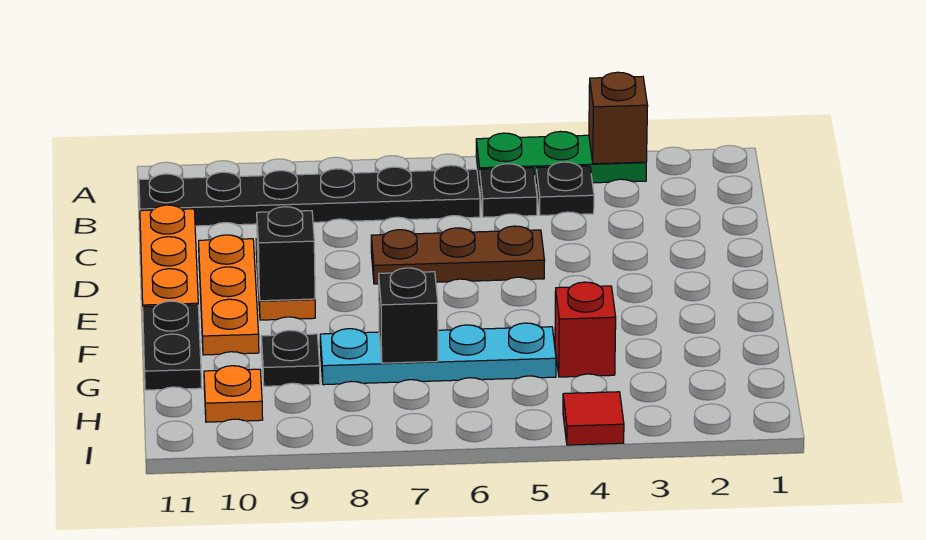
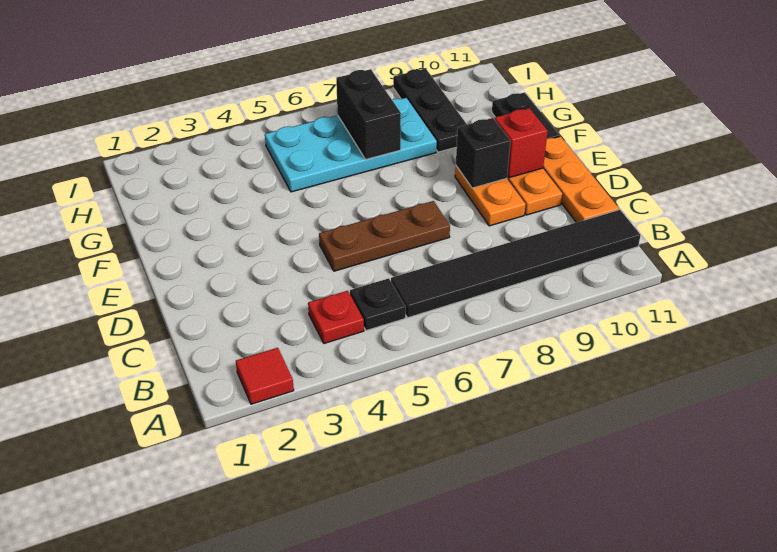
green plate A3:A5 level 1 -> none
brown brick A3 level 2 -> none
black plate B4 level 1 -> red plate B4 level 1
black plate B6:B11 level 1 -> black tile B6:B11 level 1
red brick G4 level 1 -> red brick E10 level 2
cyan plate G5:G8 level 1 -> cyan plate G5:H8 level 1
black brick G7 level 2 -> black brick G7:H7 level 2
black plate G9 level 1 -> black plate G9:I9 level 1
orange plate H10 level 1 -> none
red tile I4 level 1 -> red tile A2 level 1

